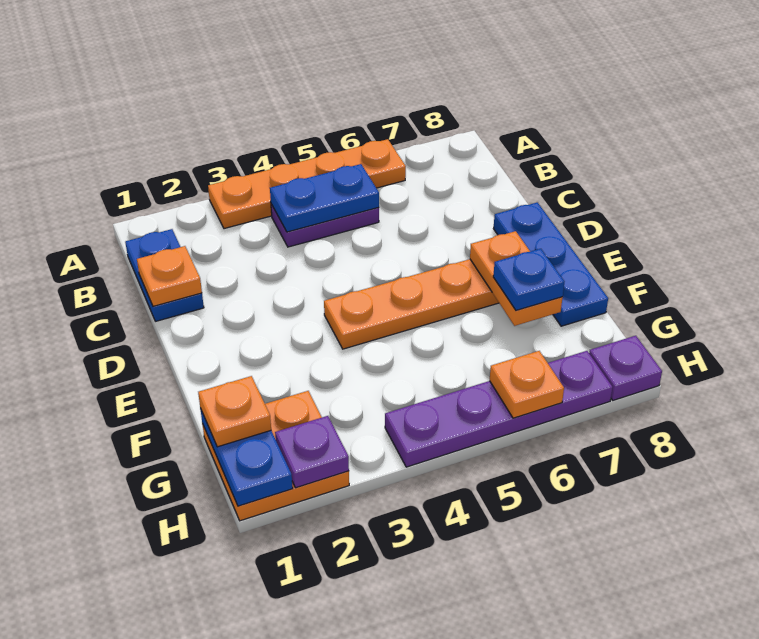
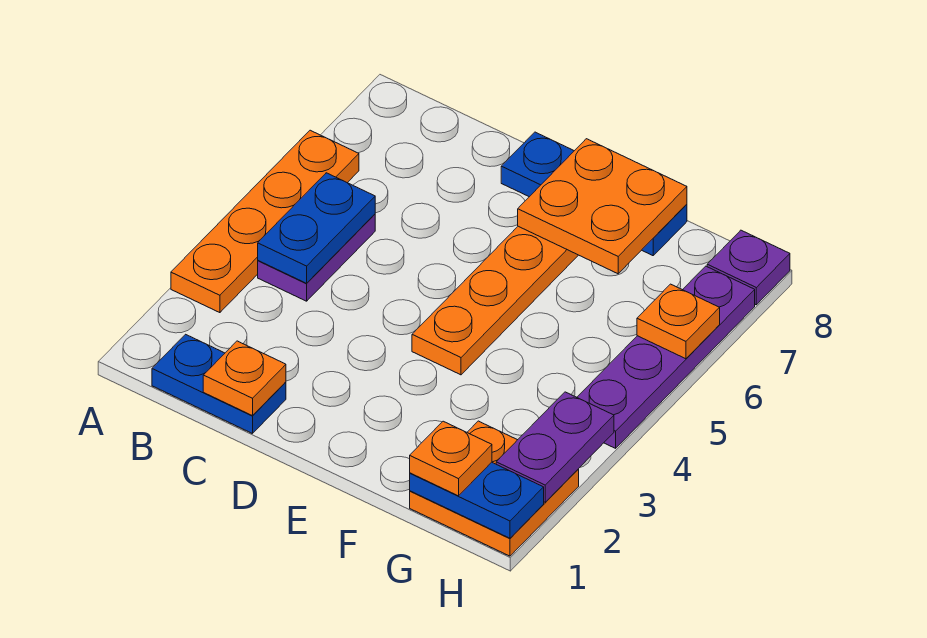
orange plate E7:F7 level 2 -> orange plate E7:F8 level 2
blue plate F7 level 3 -> none
purple plate H2 level 2 -> purple plate H2:H3 level 2

